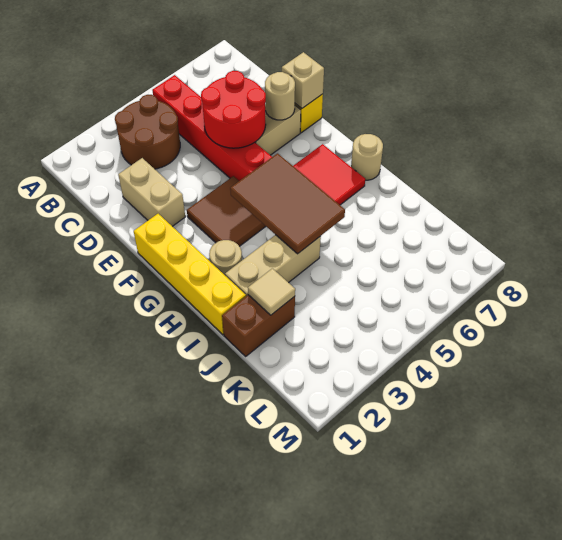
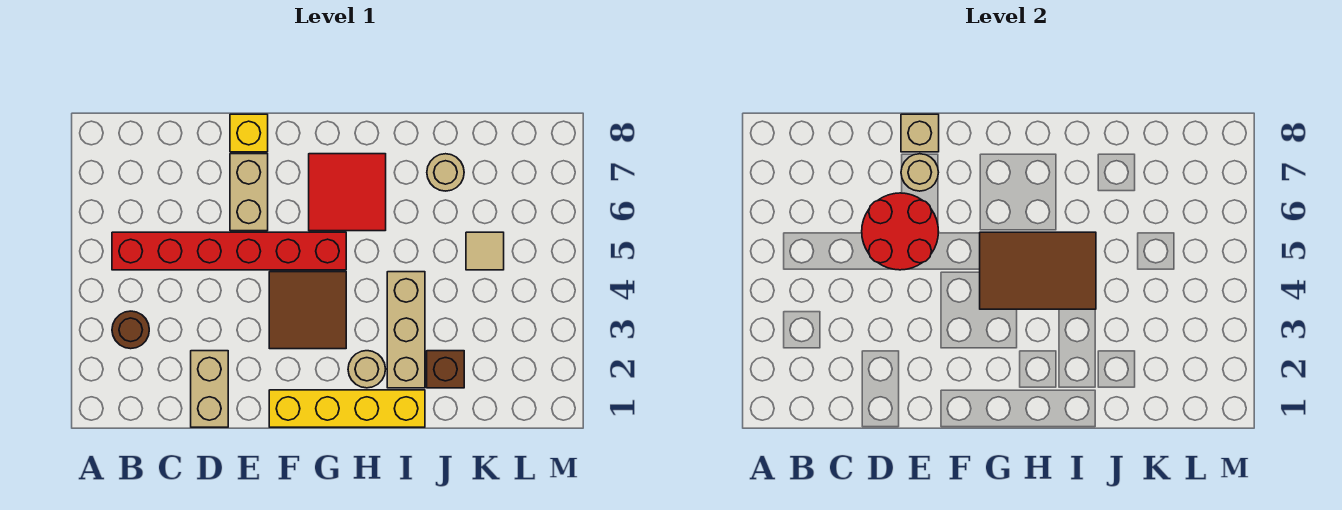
brown round brick B3:C4 level 1 -> brown round brick B3 level 1
tan brick D2:E2 level 1 -> tan brick D1:D2 level 1
tan round brick H8 level 1 -> tan round brick J7 level 1
brown brick J1:J2 level 1 -> brown brick J2 level 1
tan tile J2 level 2 -> tan tile K5 level 1

